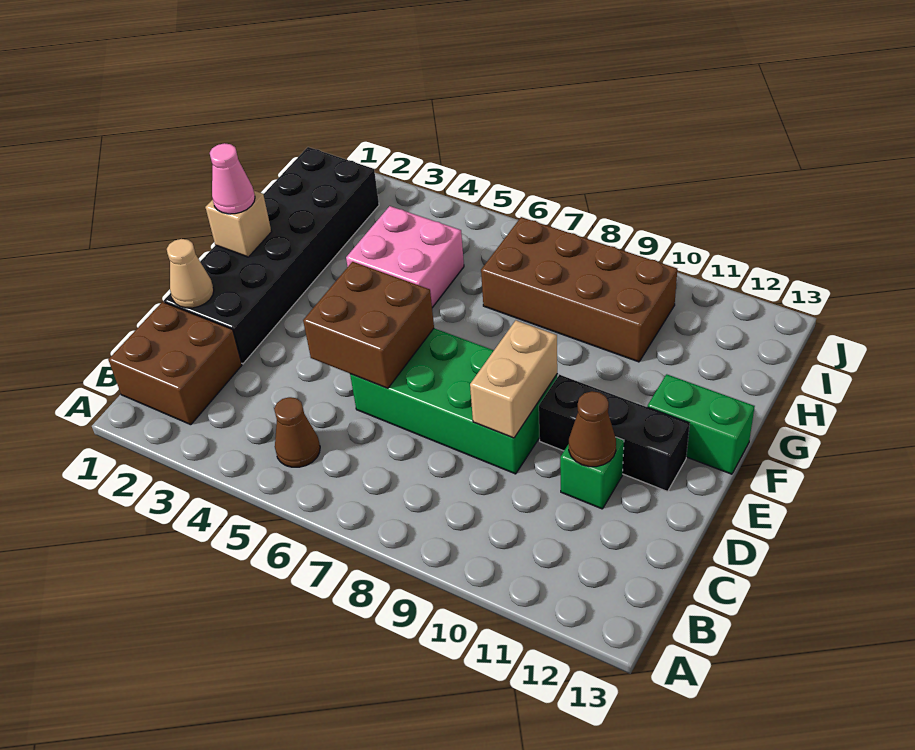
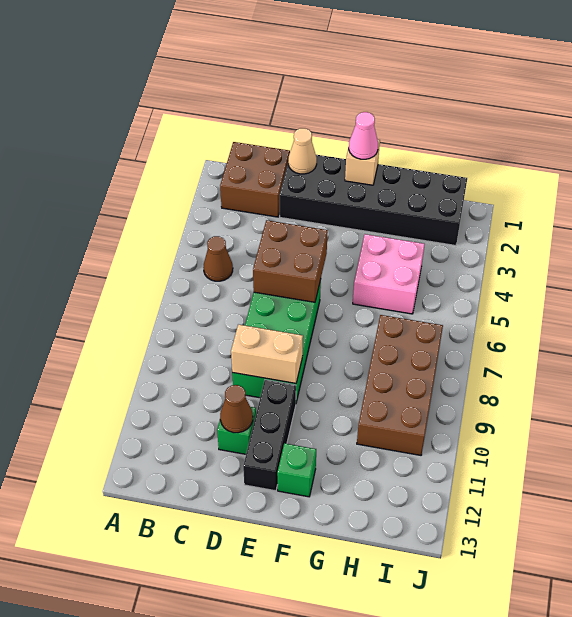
green brick F12:F13 level 1 -> green brick F12 level 1

